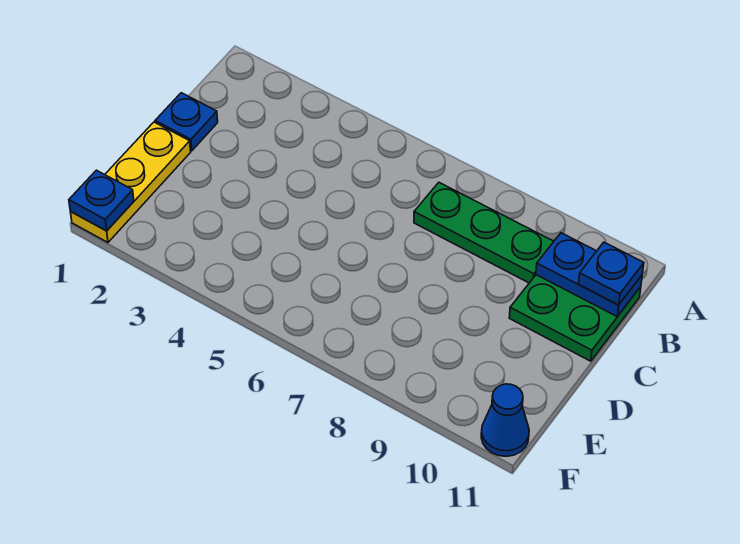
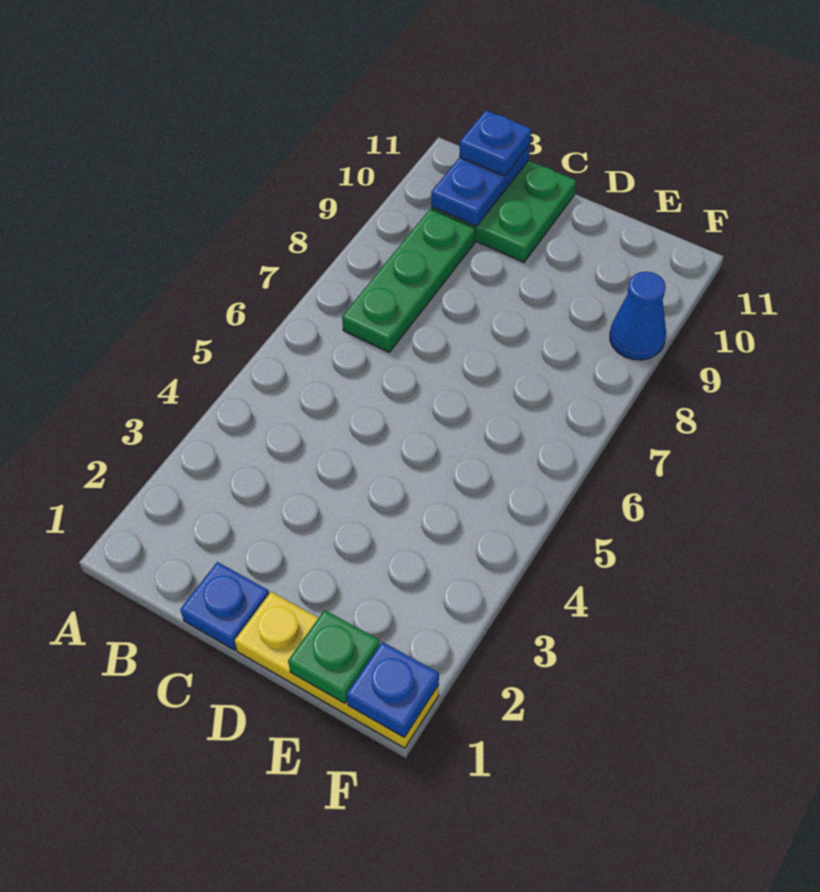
none -> green plate E1 level 2
blue cone F11 level 1 -> blue cone F9 level 1

